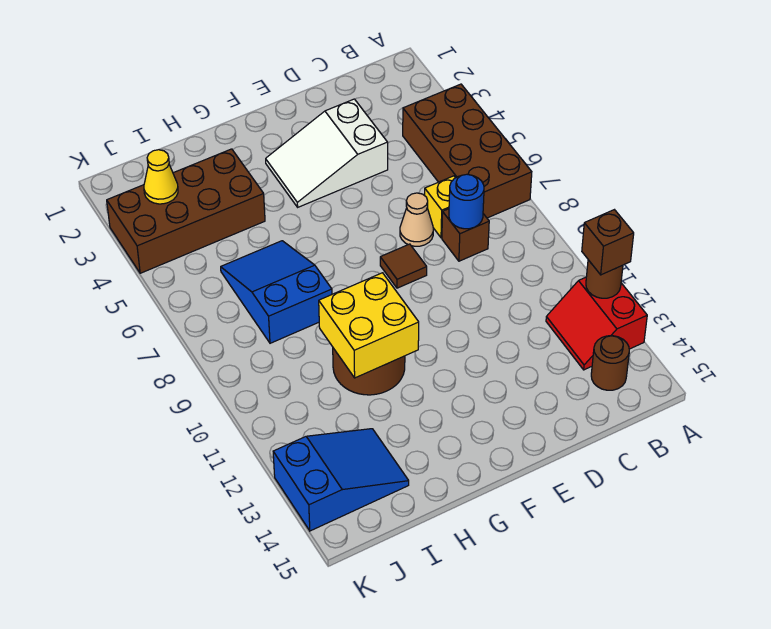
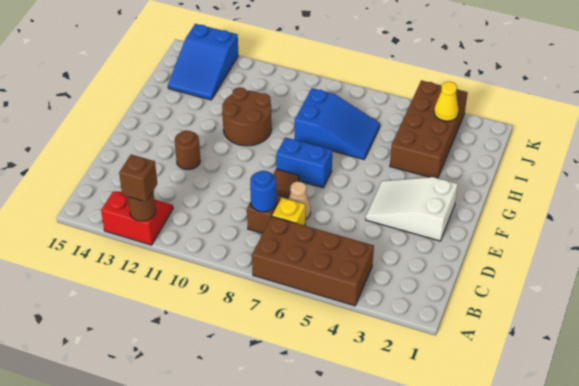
brown round brick B14 level 1 -> brown round brick E12 level 1
white slope D3:F4 level 1 top D -> white slope E2:F4 level 1 top 2
none -> blue brick F7:F8 level 1
yellow brick G10:H11 level 2 -> none

